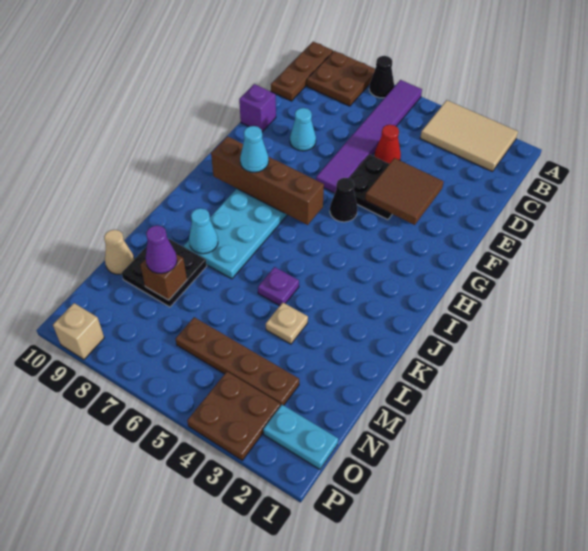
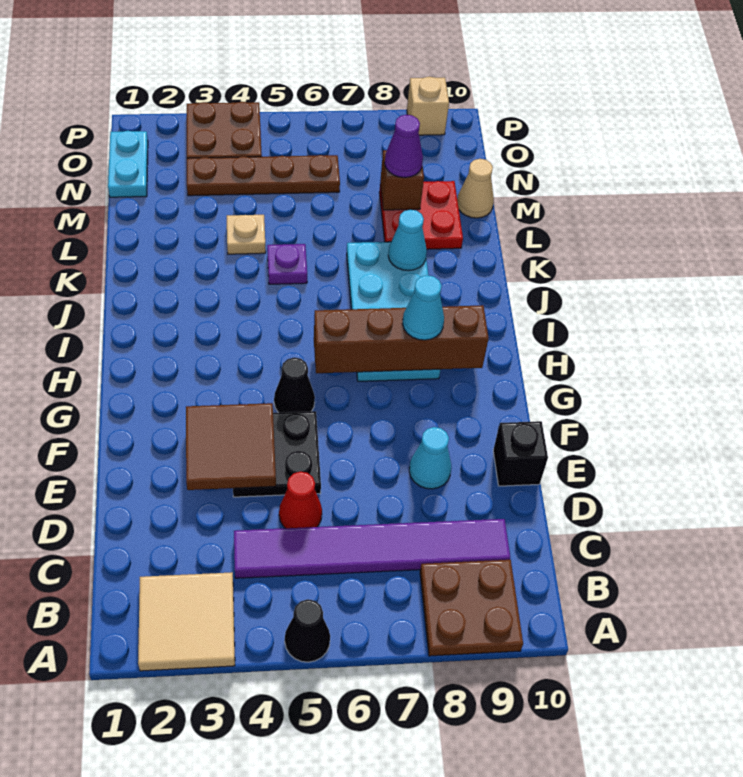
tan tile A2:B4 level 1 -> tan tile A2:B3 level 1
purple tile A6:F6 level 1 -> purple tile C4:C9 level 1
black cone A7 level 1 -> black cone A5 level 1
brown plate A10:C10 level 1 -> none
purple brick E10 level 1 -> black brick E10 level 1
black plate L8:M9 level 1 -> red plate L8:M9 level 1
cyan plate O1:O2 level 1 -> cyan plate N1:O1 level 1

